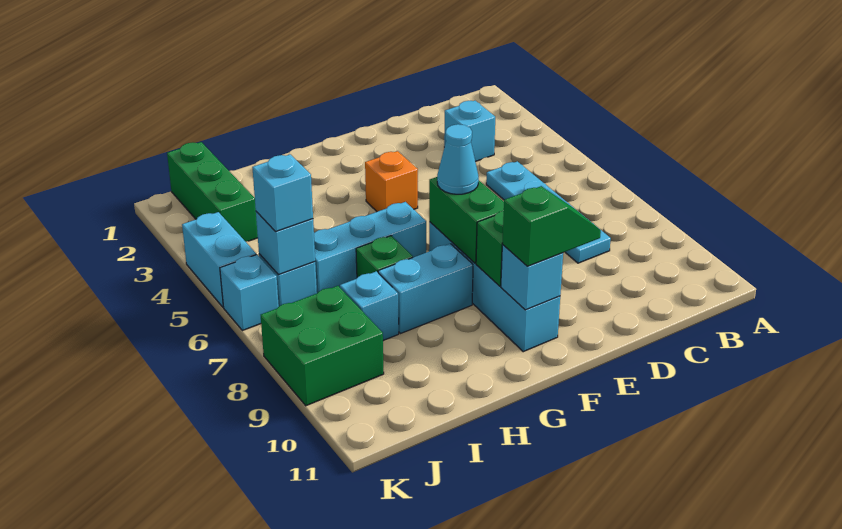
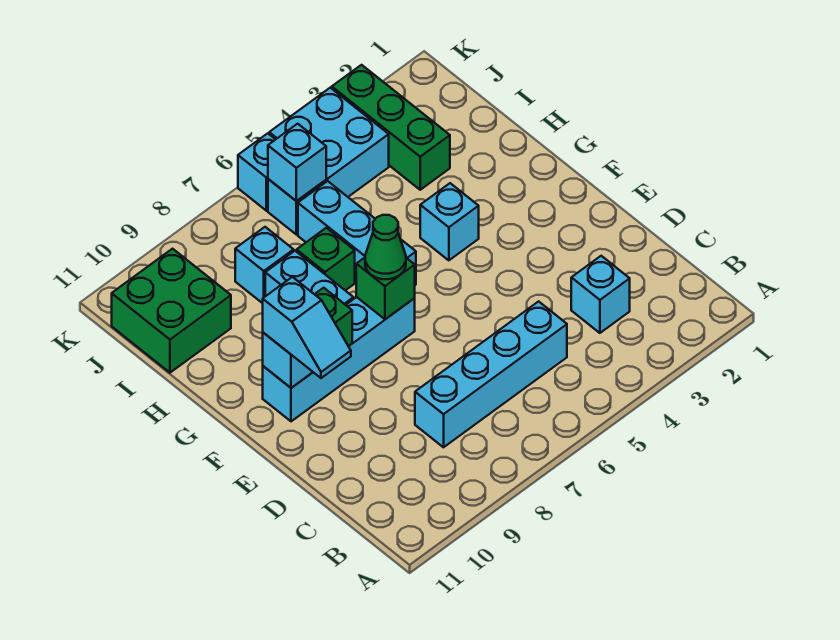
cyan plate C5:C8 level 1 -> cyan brick C5:C8 level 1
green slope E10:F10 level 3 top F -> cyan slope E10:F10 level 3 top F
orange brick F4 level 1 -> none
green brick F7:F8 level 2 -> green brick F7 level 2
cyan cone F7 level 3 -> green cone F7 level 3
green brick J1:J3 level 1 -> green brick I3:K3 level 1
cyan brick J6 level 3 -> cyan brick G4 level 1
green brick J8:K9 level 1 -> green brick I10:J11 level 1
cyan brick K4:K5 level 1 -> cyan brick J4:K5 level 1

